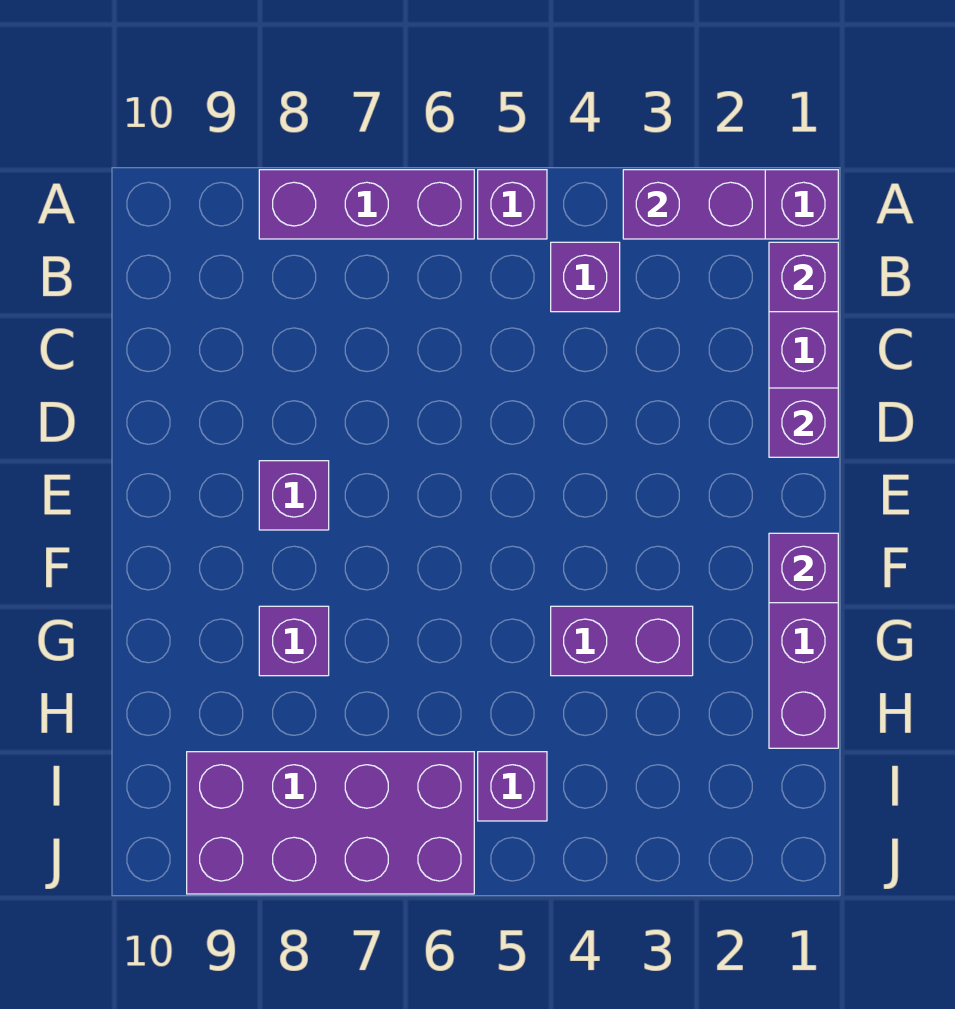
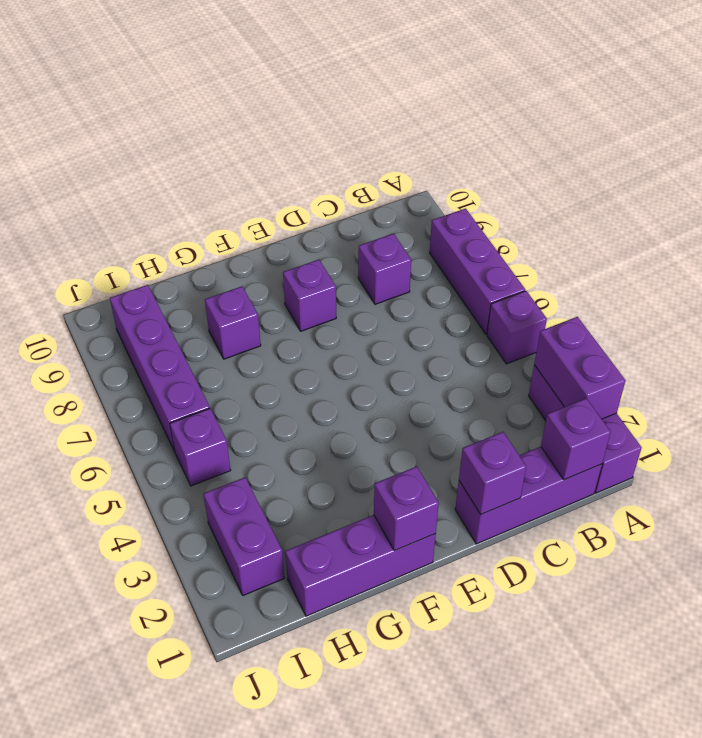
purple brick B4 level 1 -> purple brick C8 level 1
purple brick G3:G4 level 1 -> purple brick I2:I3 level 1
purple brick I6:J9 level 1 -> purple brick I6:I9 level 1

